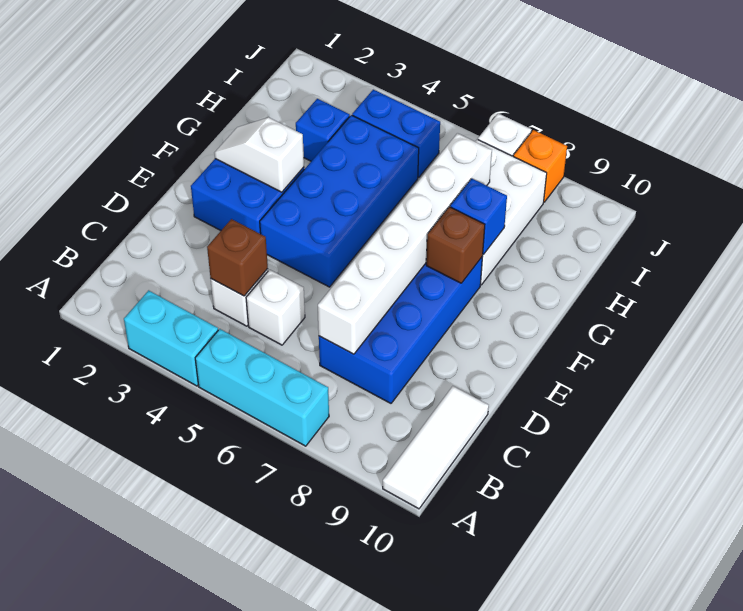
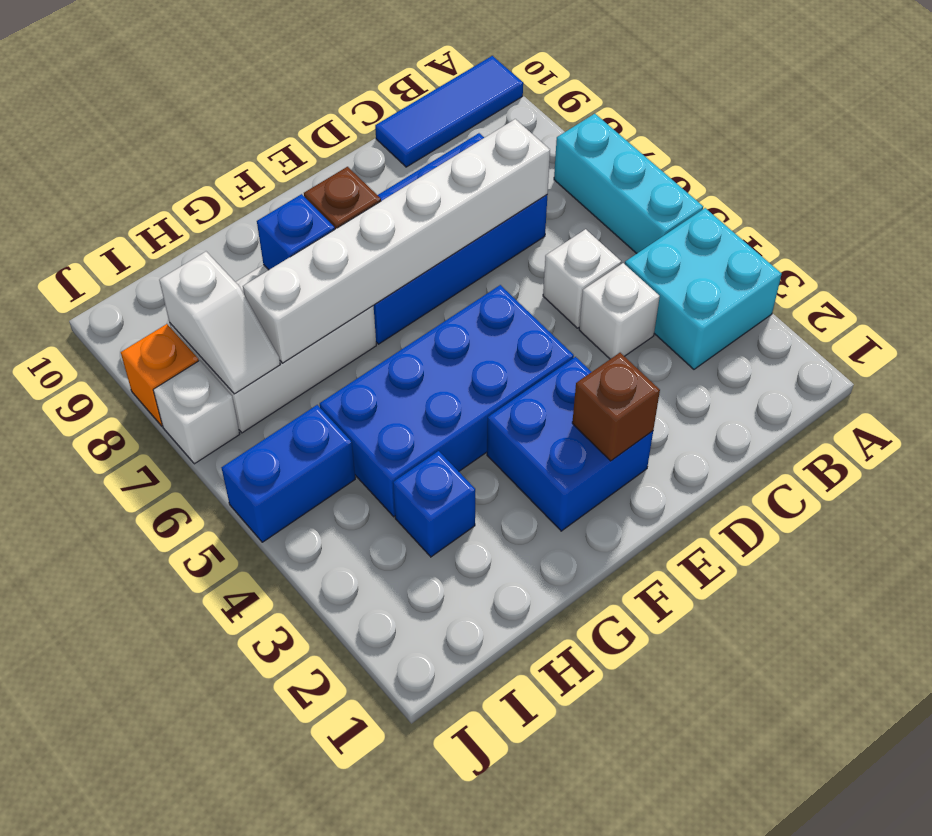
cyan brick A3:A4 level 1 -> cyan brick A3:B4 level 1
white tile A10:C10 level 1 -> blue tile A10:C10 level 1
brown brick C4 level 2 -> brown brick E2 level 2
white slope F2:F3 level 2 top 3 -> white slope I7:I8 level 2 top 8
blue brick I4:I5 level 1 -> blue brick I5:J5 level 1

